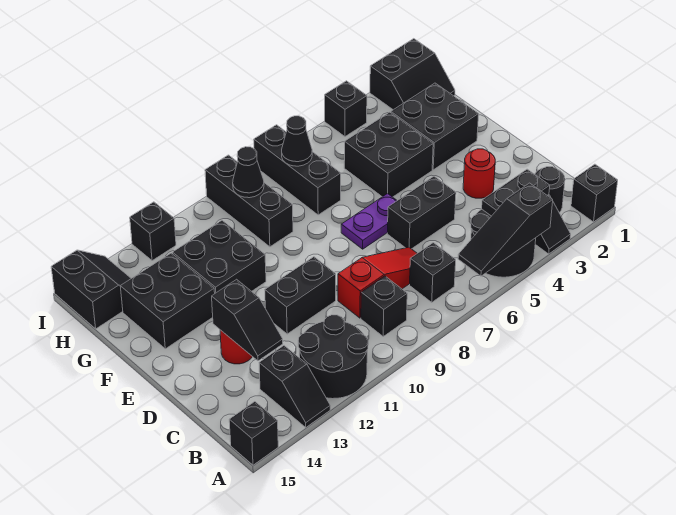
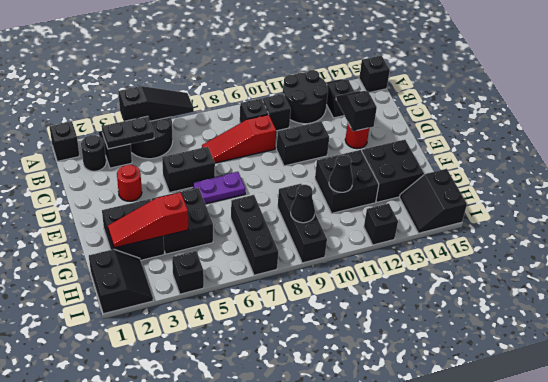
black brick B7 level 1 -> black brick B10 level 1
none -> red slope G2:G4 level 2 top 4
black slope H1:I2 level 1 top I -> black slope H1:I2 level 1 top 1
black cone H7 level 2 -> black cone G11 level 2

